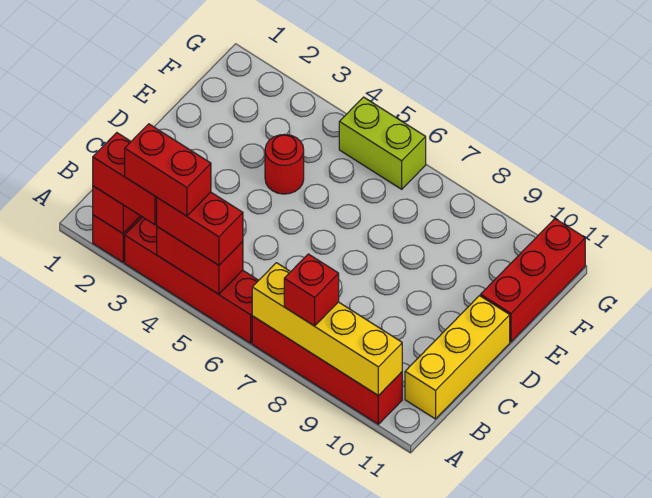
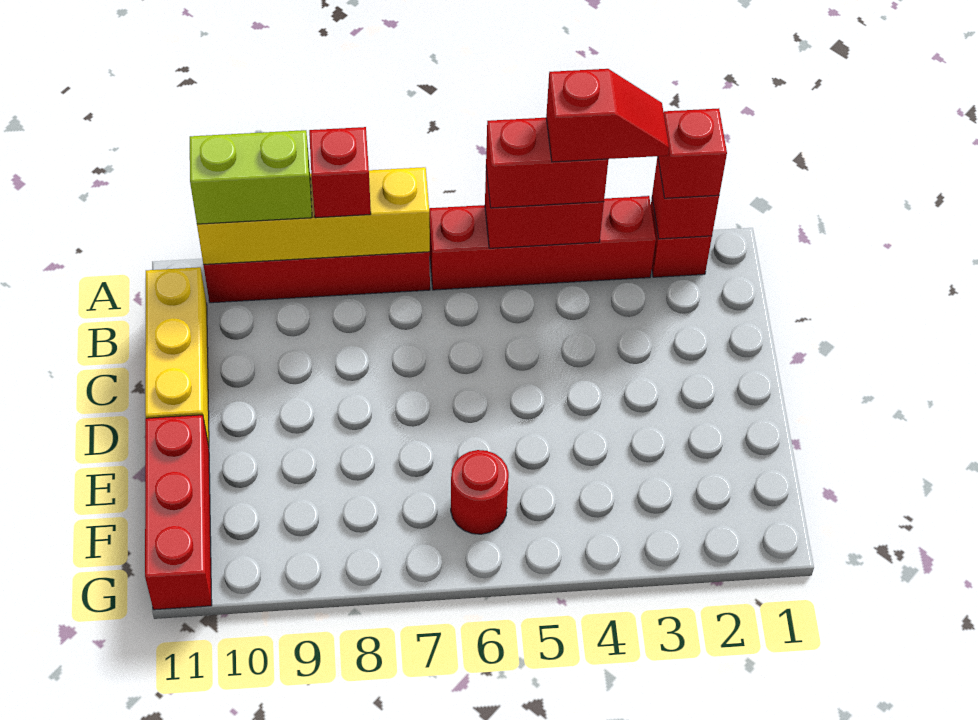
red brick A2:A3 level 3 -> red brick A2 level 3
red brick A3:A4 level 4 -> red slope A3:A4 level 4 top 4
red round brick E4 level 1 -> red round brick F6 level 1
lime brick G5:G6 level 1 -> lime brick A9:A10 level 3

